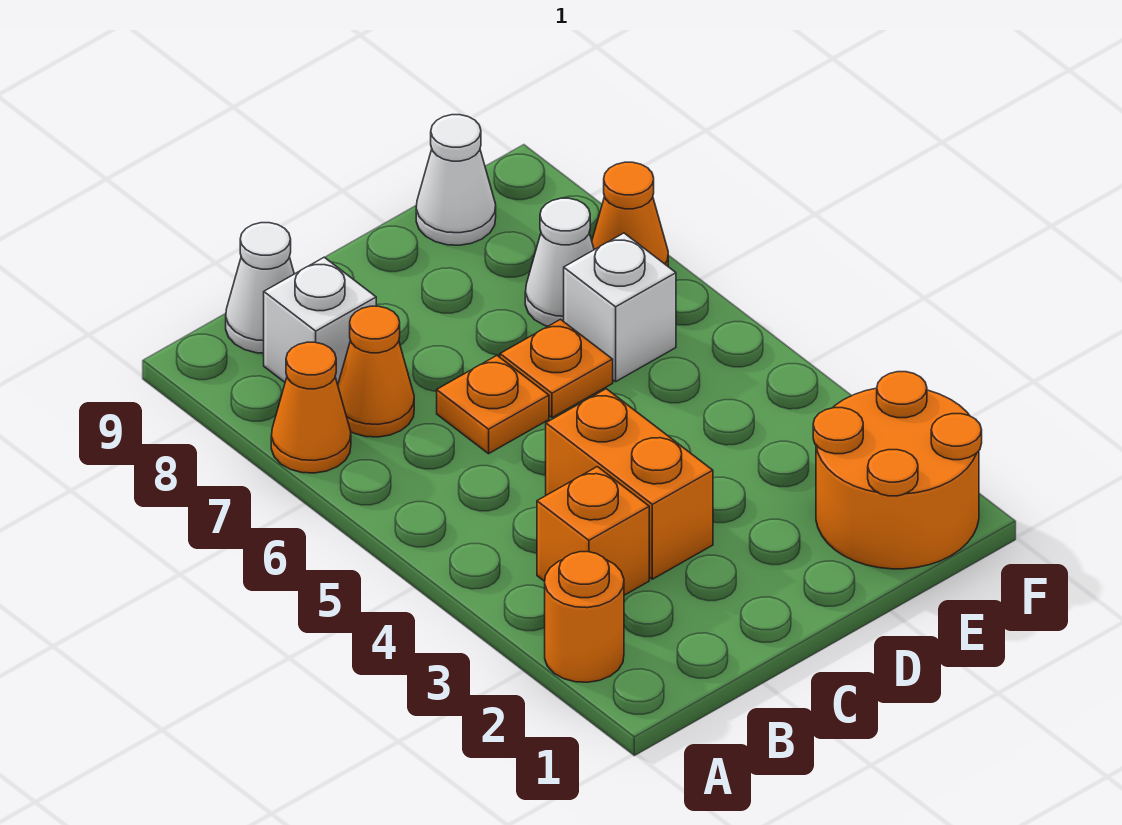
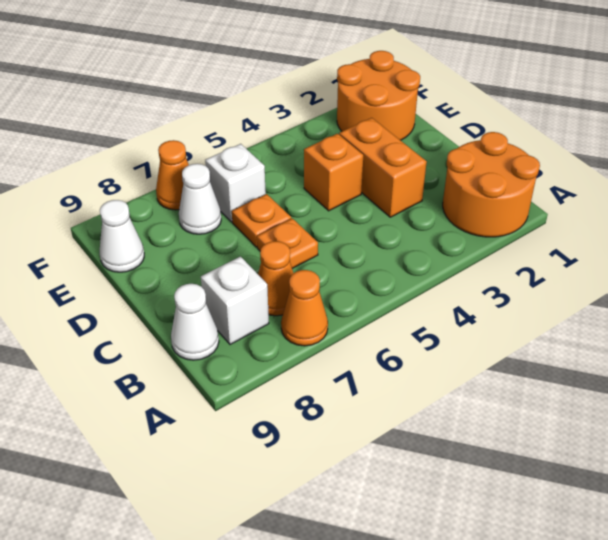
orange round brick A2 level 1 -> orange round brick A1:B2 level 1
orange brick B3 level 1 -> orange brick D4 level 1
orange brick C3:C4 level 1 -> orange brick C3:D3 level 1

